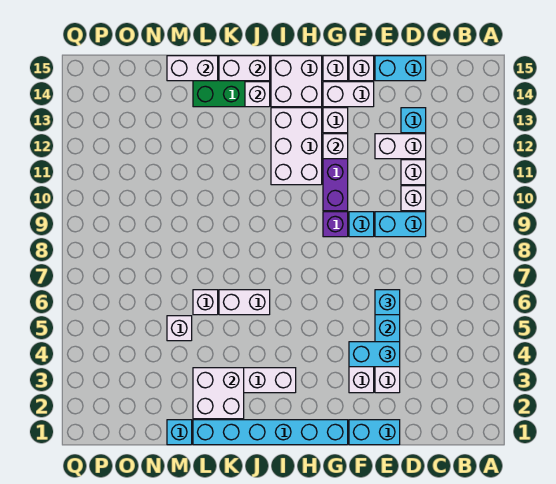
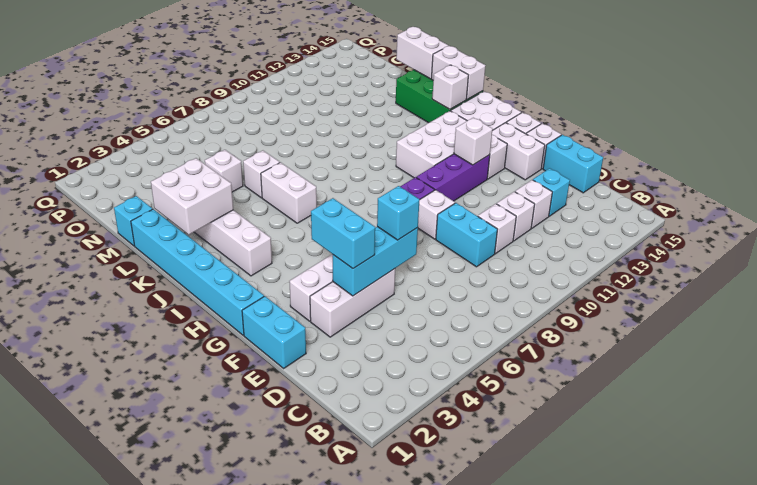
white brick D12:E12 level 1 -> white brick D12 level 1
cyan brick F9 level 1 -> white brick F9 level 1

